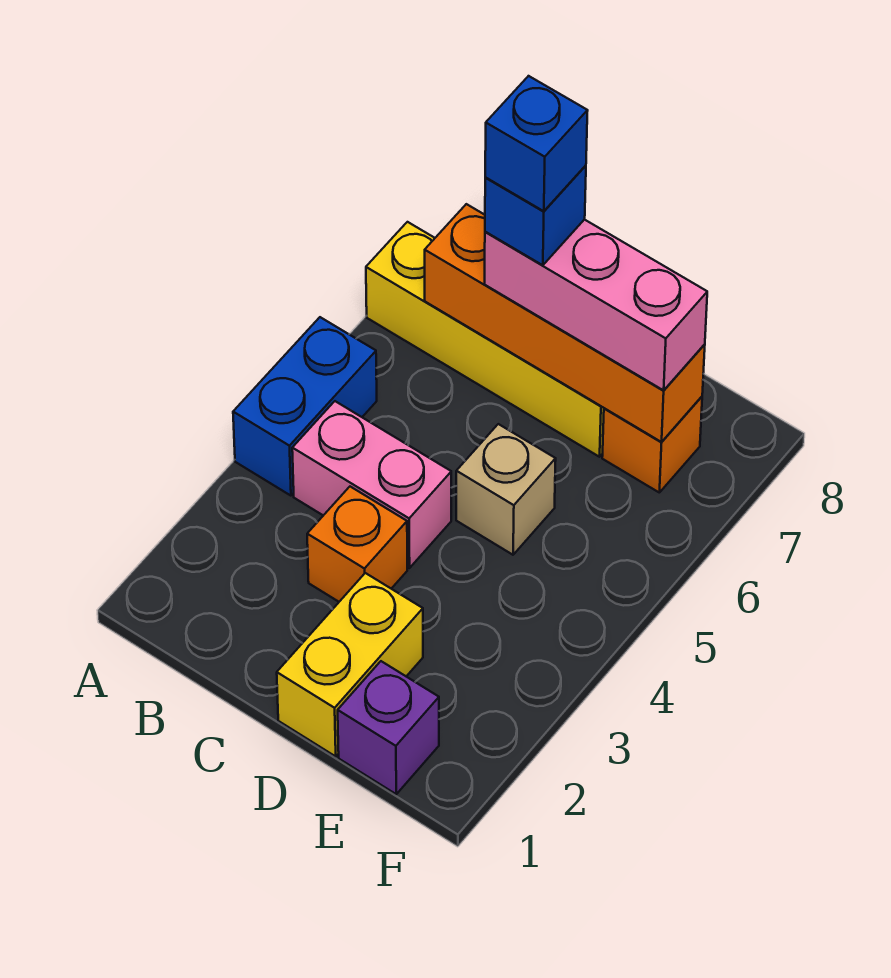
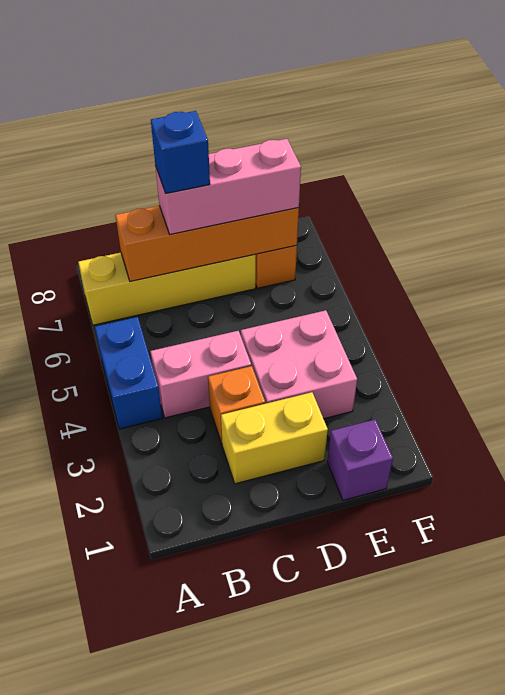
blue brick C7 level 5 -> none
yellow brick D1:D2 level 1 -> yellow brick C2:D2 level 1
none -> pink brick D3:E4 level 1
tan brick D5 level 1 -> none

